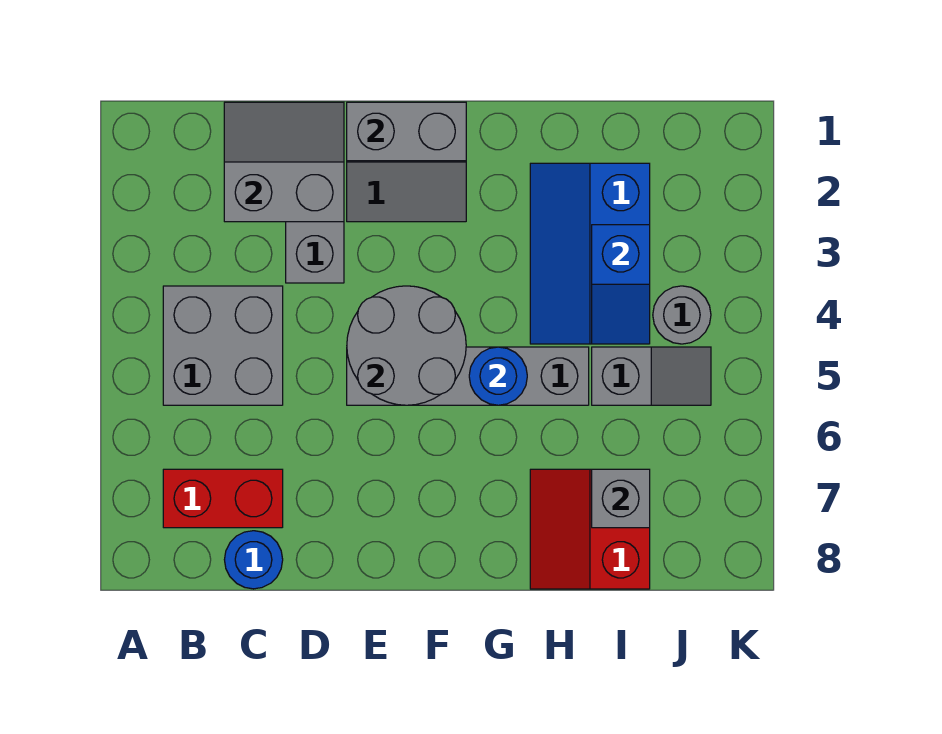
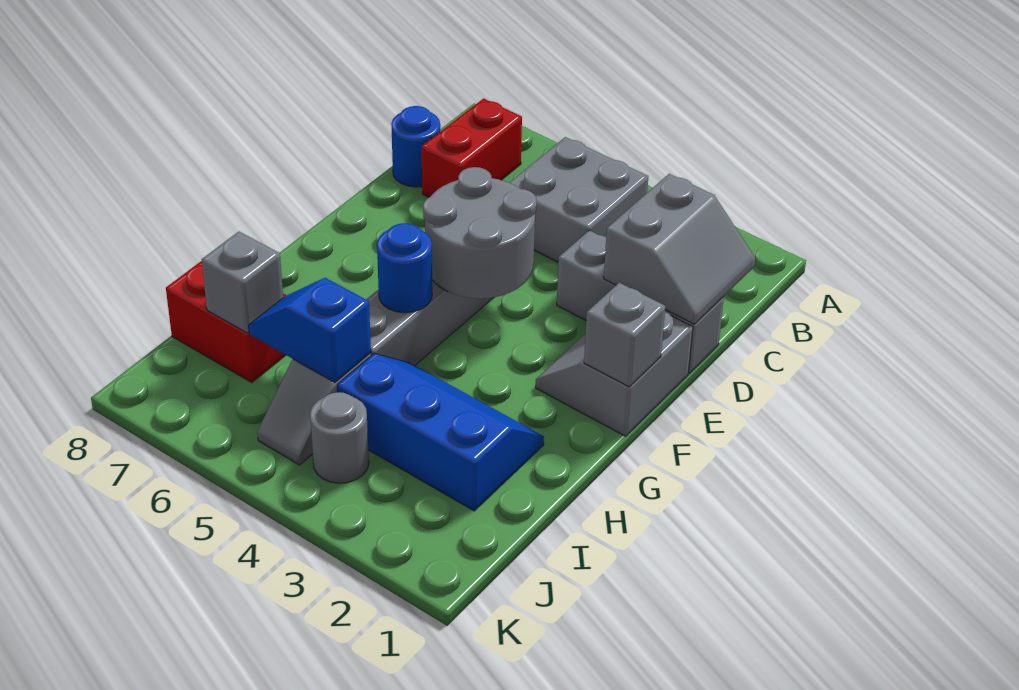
grey brick E1:F1 level 2 -> grey brick F1 level 2
blue slope I3:I4 level 2 top 3 -> blue slope I5:I6 level 2 top 5

